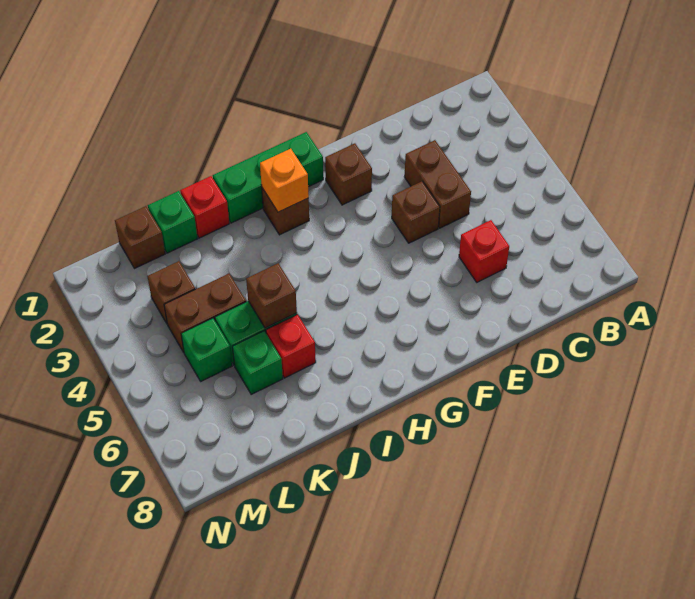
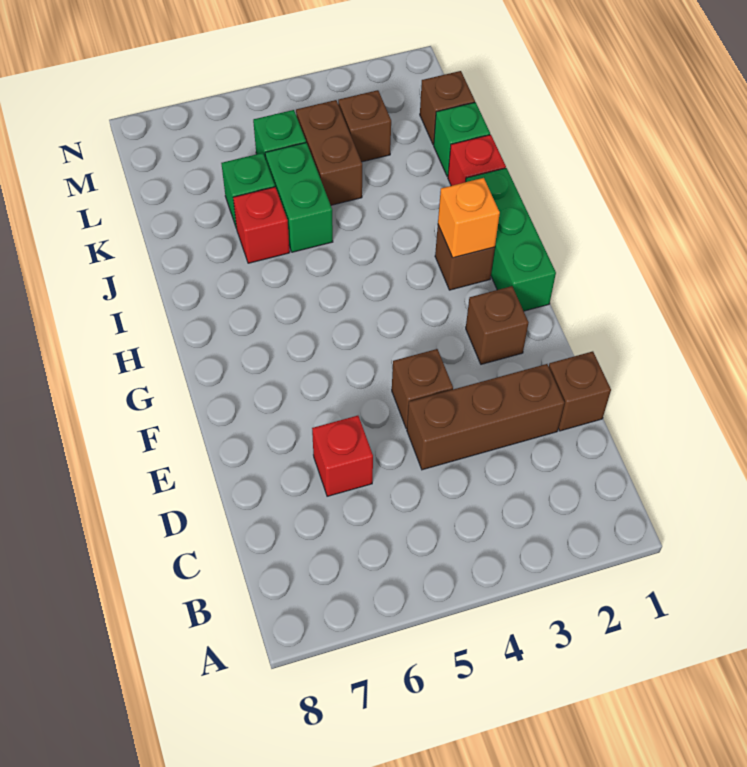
brown brick D3:D4 level 1 -> brown brick D2:D4 level 1
brown brick J5 level 2 -> brown brick D1 level 1

